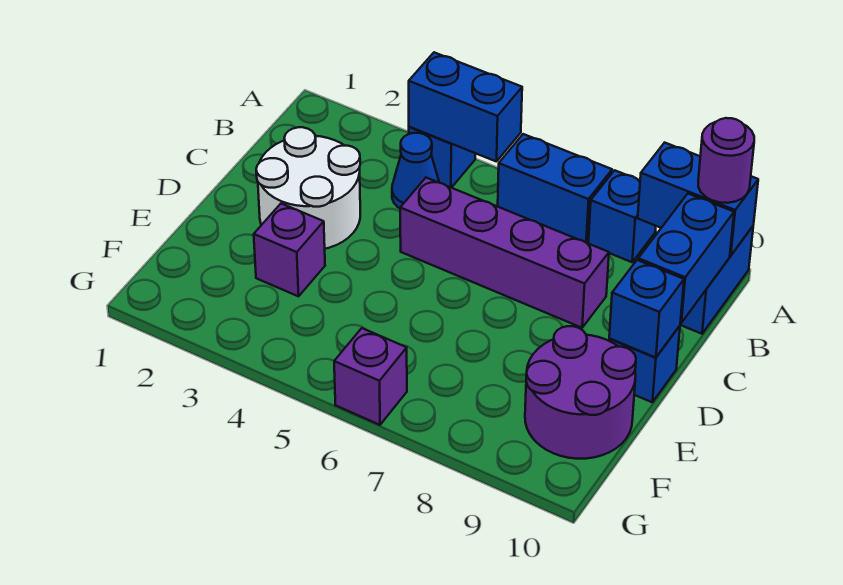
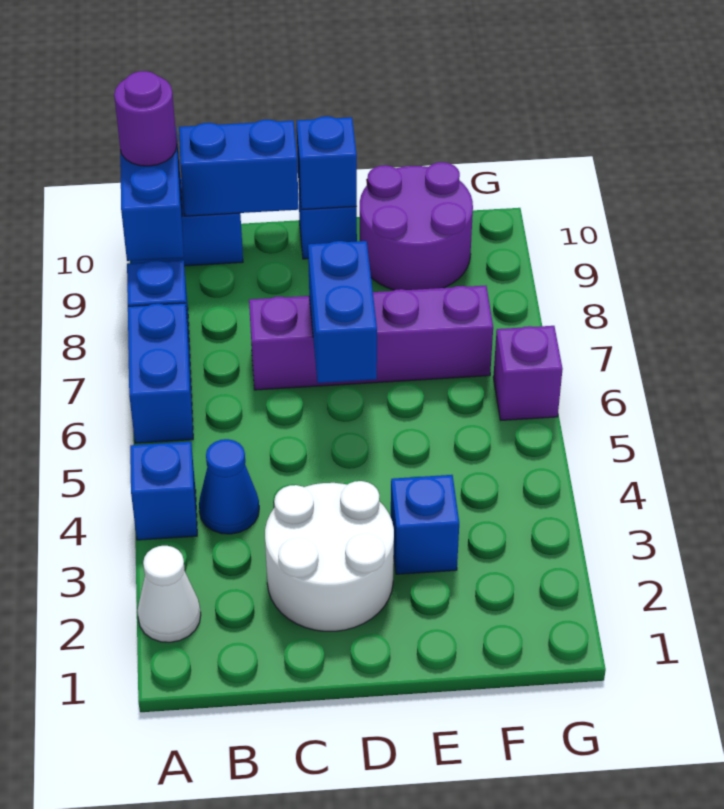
none -> white cone A2 level 1
blue brick A4:A5 level 2 -> blue brick D6:D7 level 2
purple brick C5:C8 level 1 -> purple brick C7:F7 level 1
purple brick E3 level 1 -> blue brick E3 level 1

